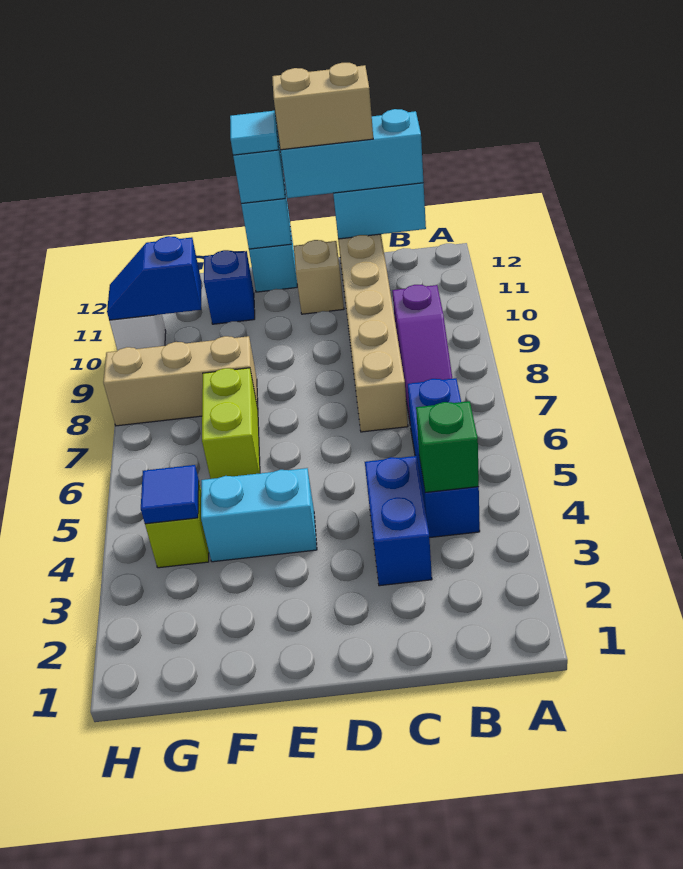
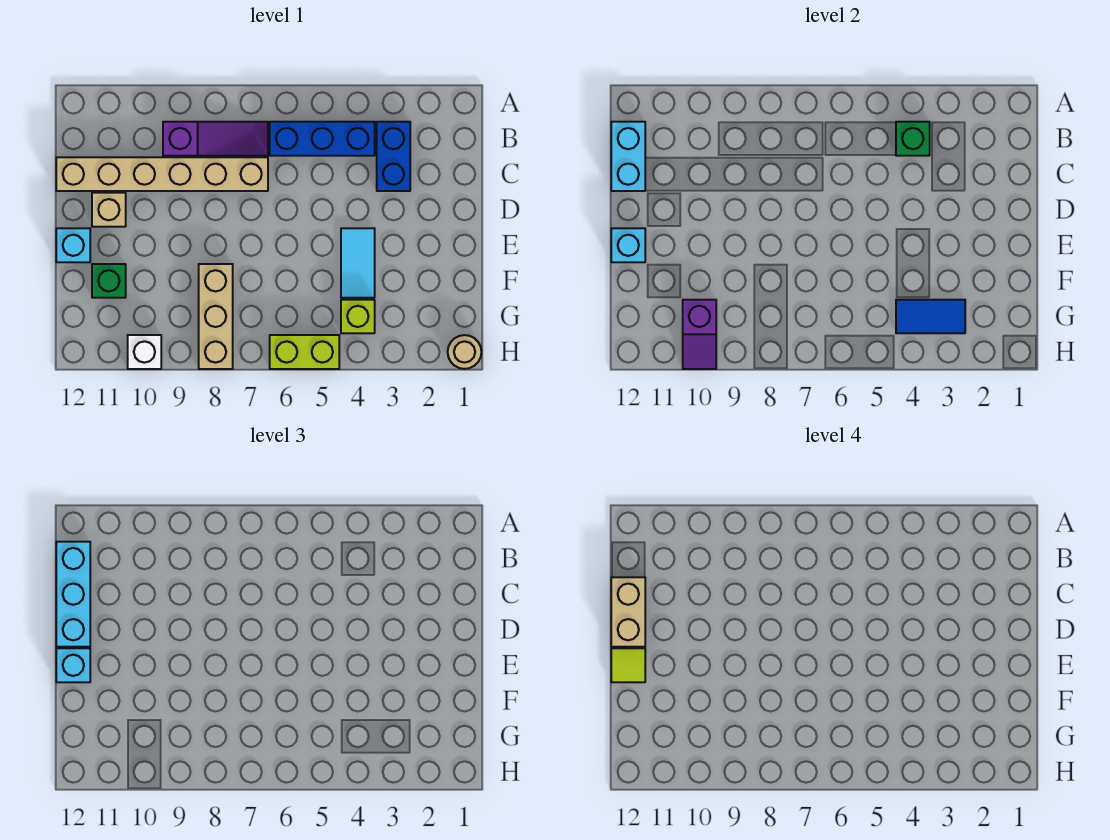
blue brick C3:C4 level 1 -> blue brick B3:C3 level 1
cyan brick E4:F4 level 1 -> cyan tile E4:F4 level 1
cyan tile E12 level 4 -> lime tile E12 level 4
lime brick F6:F7 level 1 -> lime brick H5:H6 level 1
blue brick F11 level 1 -> green brick F11 level 1
blue tile G4 level 2 -> blue tile G3:G4 level 2
blue slope G10:H10 level 2 top G -> purple slope G10:H10 level 2 top G
none -> tan round brick H1 level 1

